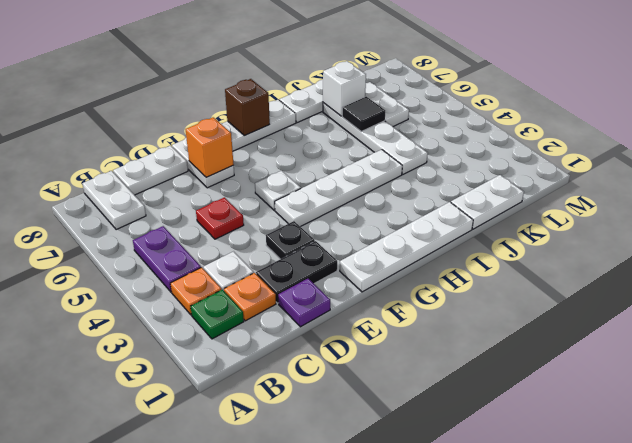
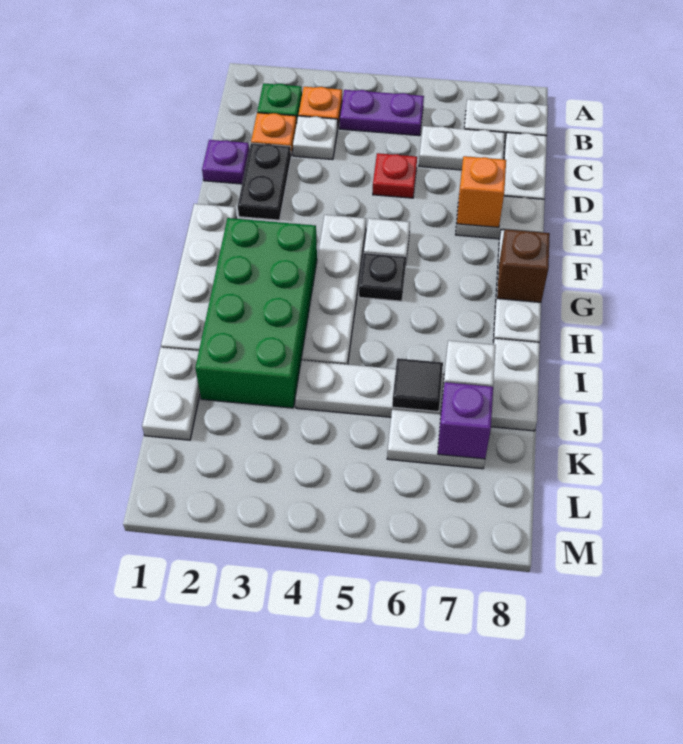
none -> white plate C6:C7 level 1
black plate E3 level 1 -> black plate G5 level 1
none -> green brick G2:J3 level 1
none -> purple brick K7 level 2

